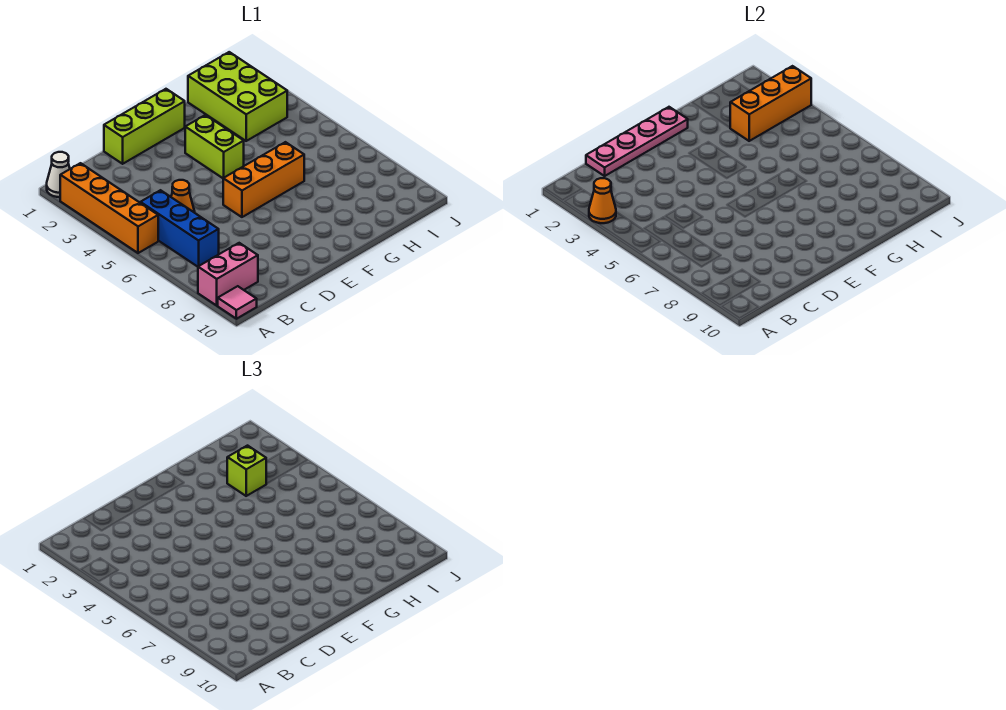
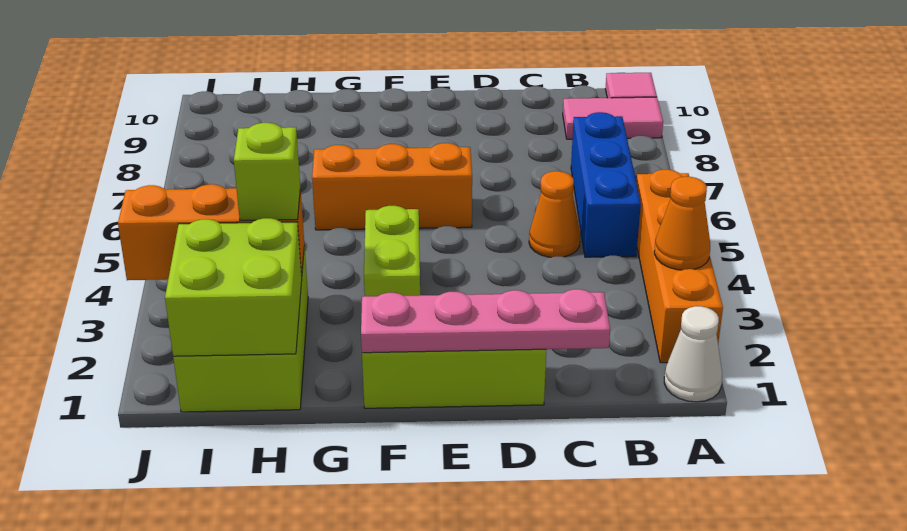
pink brick A9:B9 level 1 -> pink tile A9:B9 level 1
none -> lime brick H1:I2 level 2

